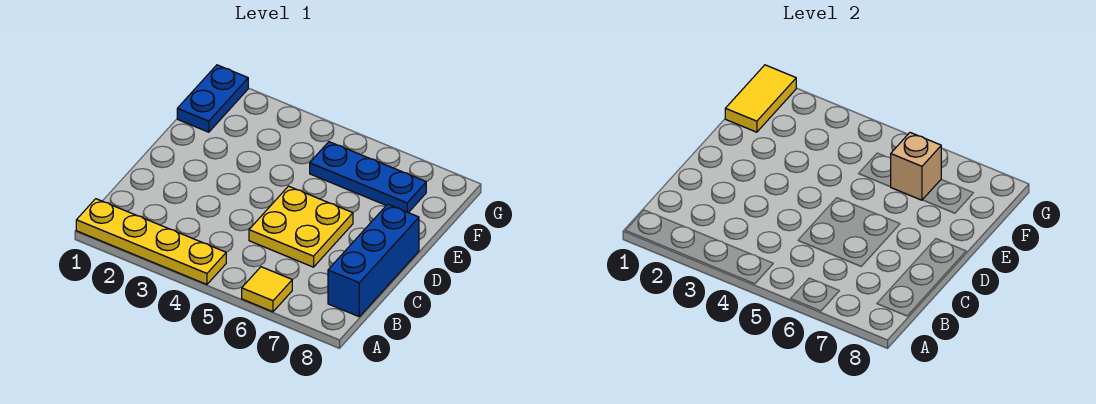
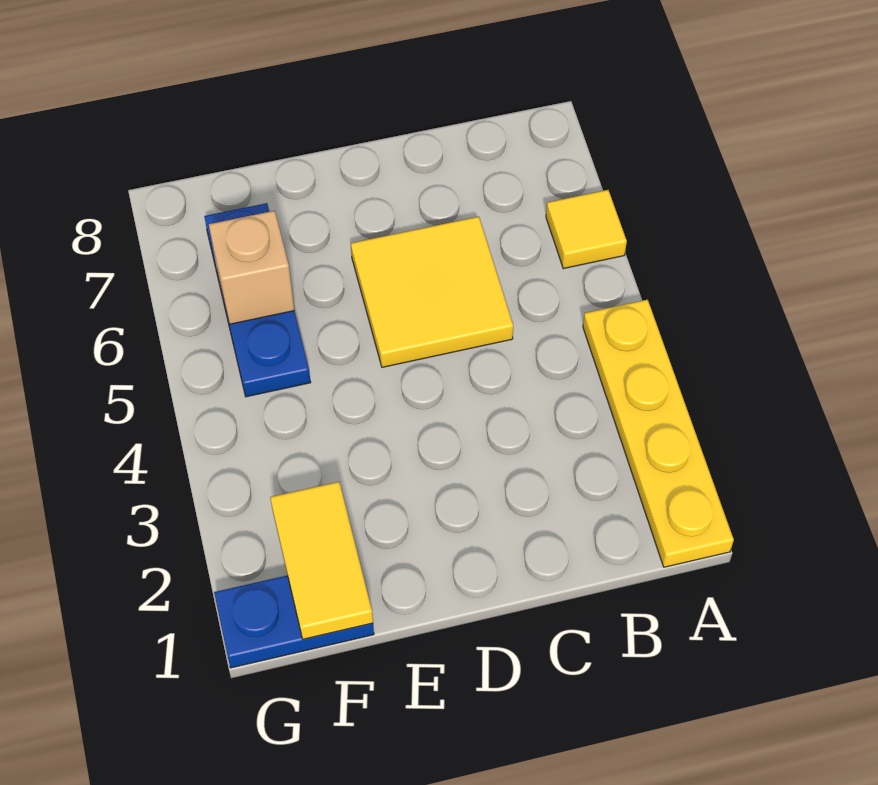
blue brick B8:D8 level 1 -> none
yellow plate C5:D6 level 1 -> yellow tile C5:D6 level 1
yellow tile F1:G1 level 2 -> yellow tile F1:F2 level 2

